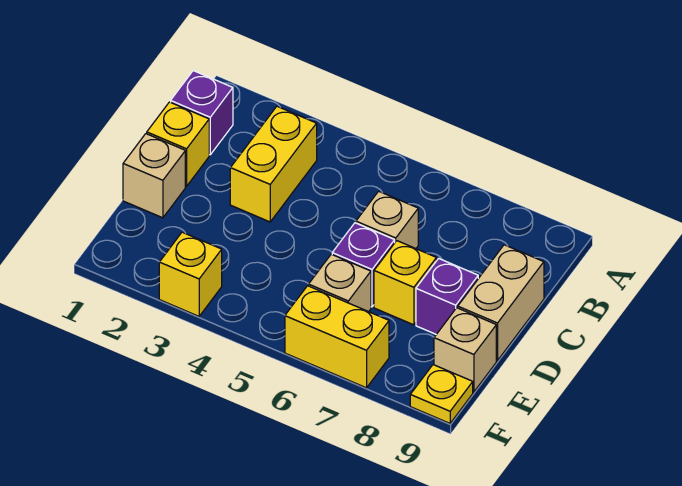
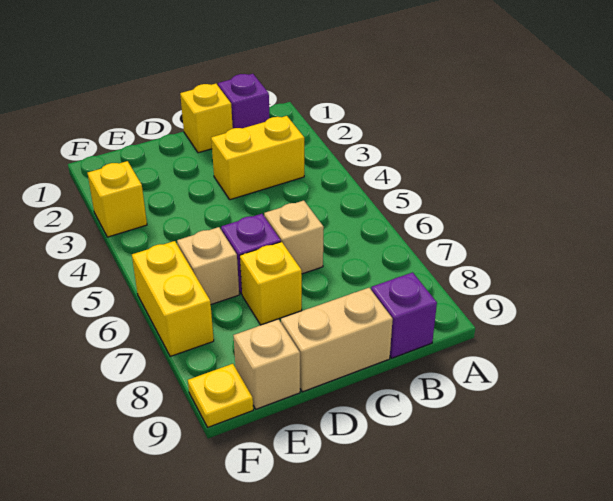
tan brick D1 level 1 -> none
purple brick D8 level 1 -> purple brick B9 level 1

